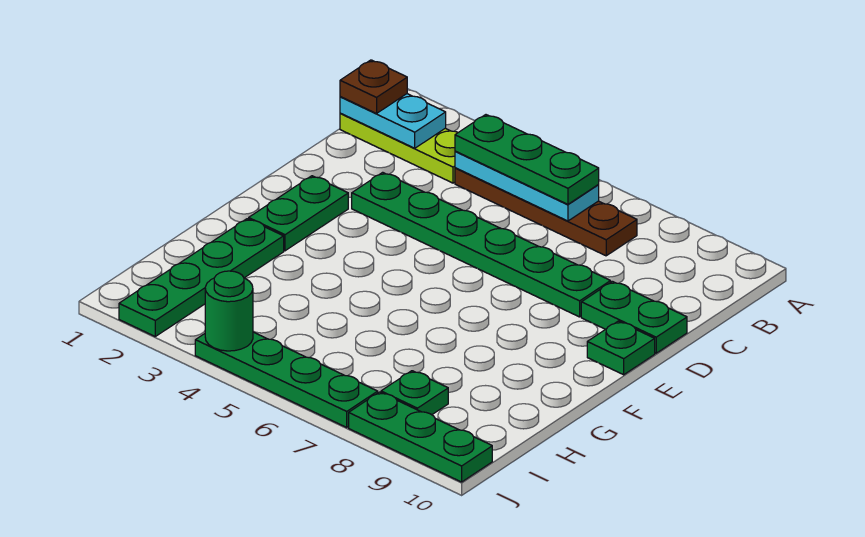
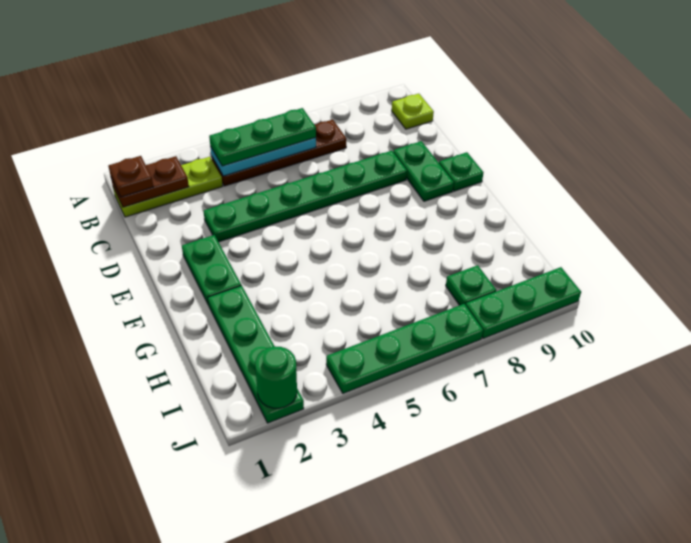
cyan plate B1:B2 level 2 -> brown plate B1:B2 level 2
none -> lime plate B10 level 1
green plate D9:D10 level 1 -> green plate D9:E9 level 1
green round brick J4 level 2 -> green round brick J2 level 2

